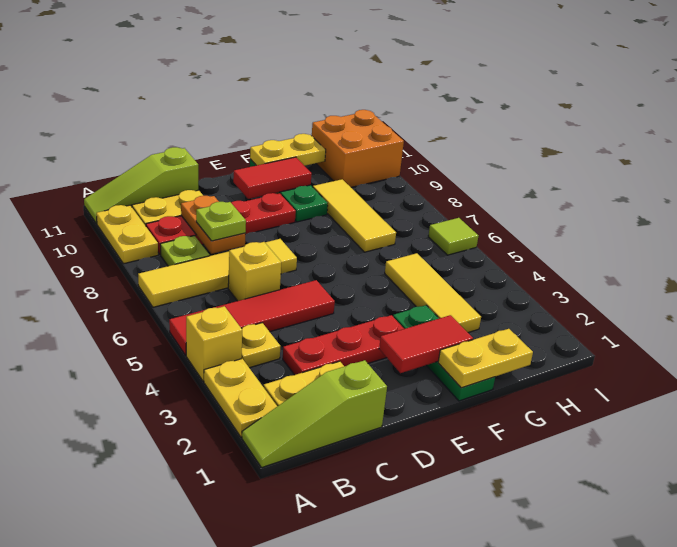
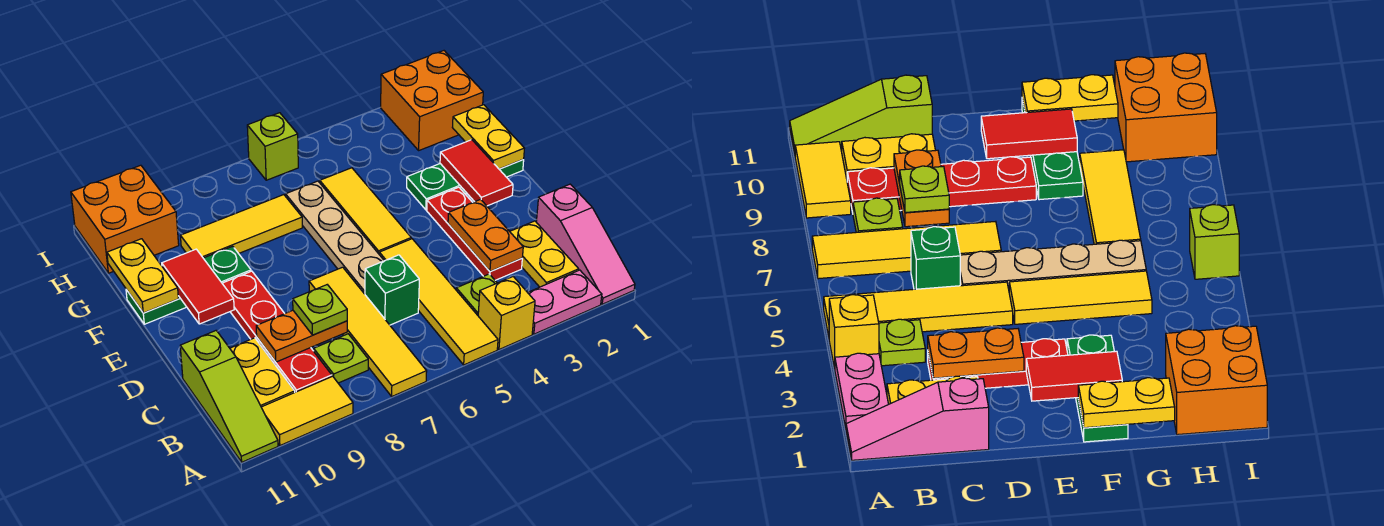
lime slope A1:C1 level 1 top C -> pink slope A1:C1 level 1 top C
yellow plate A2:A3 level 1 -> pink plate A2:A3 level 1
red tile A5:D5 level 1 -> yellow tile A5:D5 level 1
yellow plate A9:A10 level 1 -> yellow tile A9:A10 level 1
yellow plate B4 level 1 -> lime plate B4 level 1
none -> orange plate C3:D3 level 2
yellow brick C6 level 1 -> green brick C6 level 1
none -> tan plate D6:G6 level 1
yellow tile G3:G5 level 1 -> yellow tile E5:G5 level 1
none -> orange brick H1:I2 level 1
lime tile I6 level 1 -> lime brick I6 level 1

